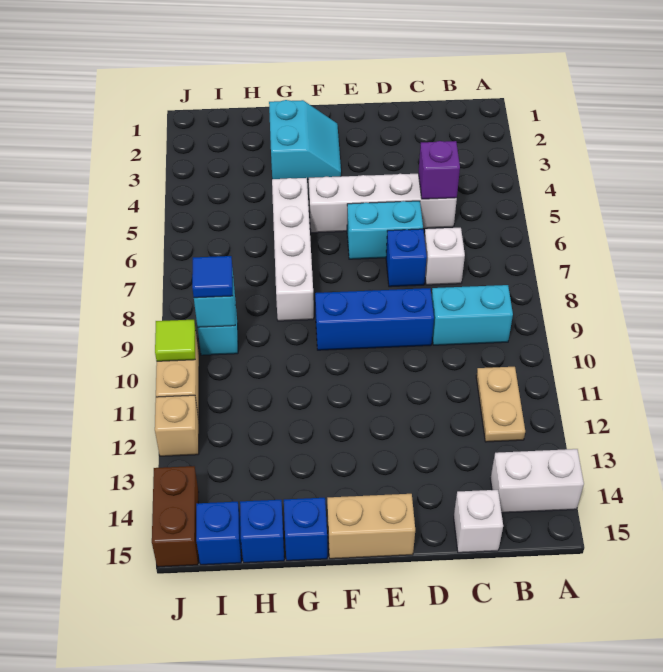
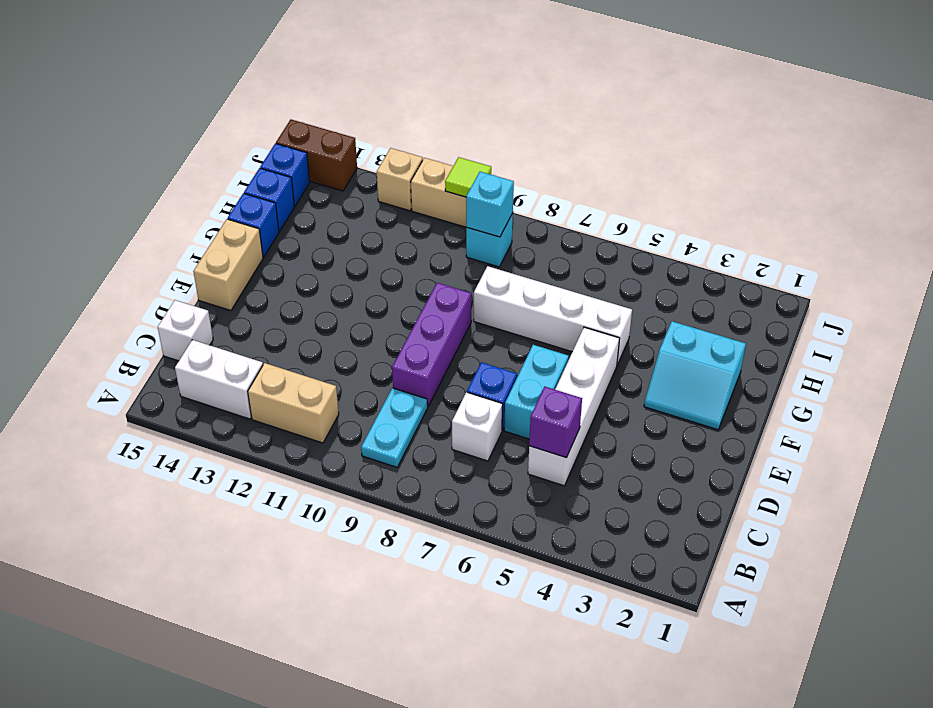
white brick A14:B14 level 1 -> white brick B13:B14 level 1
cyan brick B9:C9 level 1 -> cyan plate B9:C9 level 1
tan plate B11:B12 level 1 -> tan brick B11:B12 level 1
blue brick D9:F9 level 1 -> purple brick D9:F9 level 1
blue tile I9 level 3 -> none

